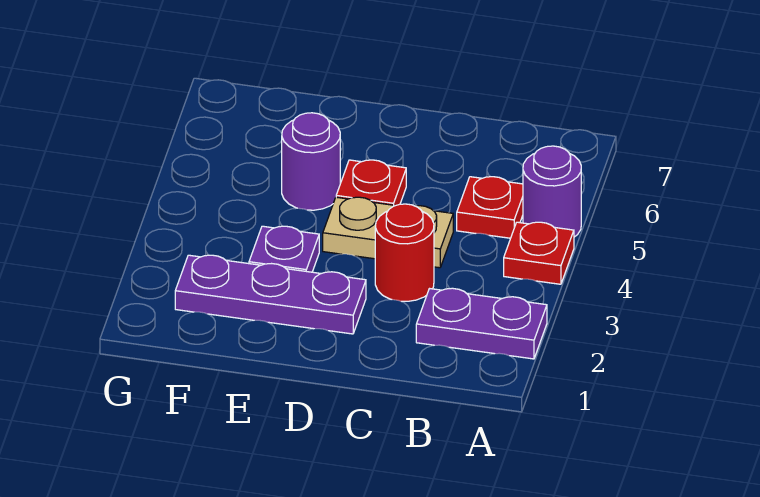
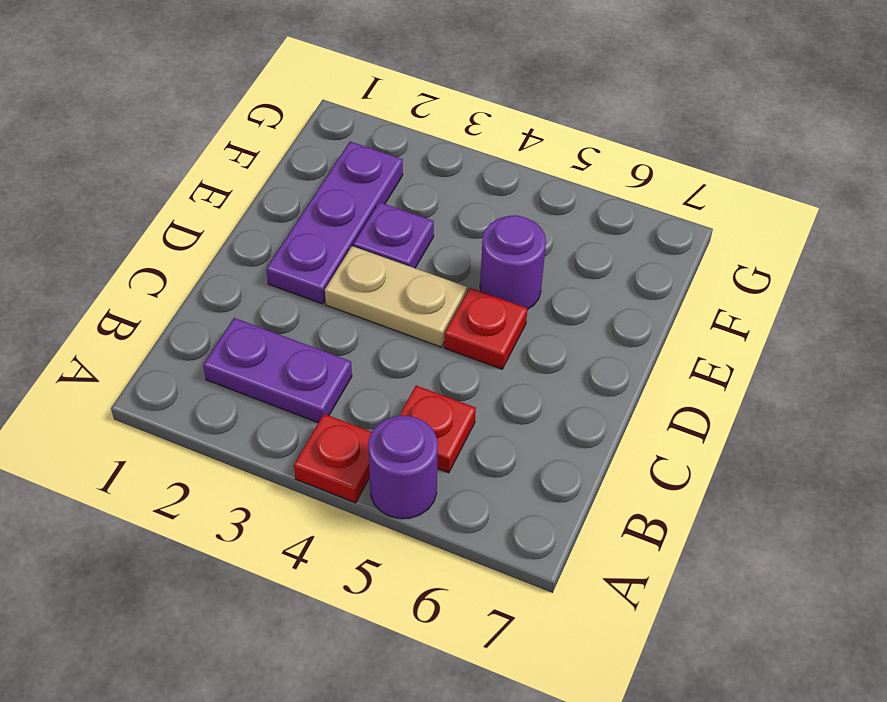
purple plate A2:B2 level 1 -> purple plate B2:B3 level 1
red round brick C3 level 1 -> none
tan plate C4:D4 level 1 -> tan plate D3:D4 level 1

